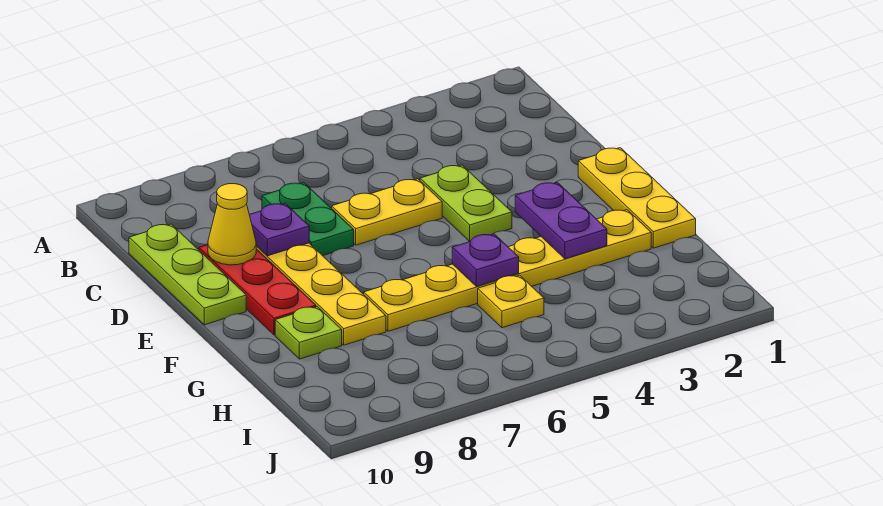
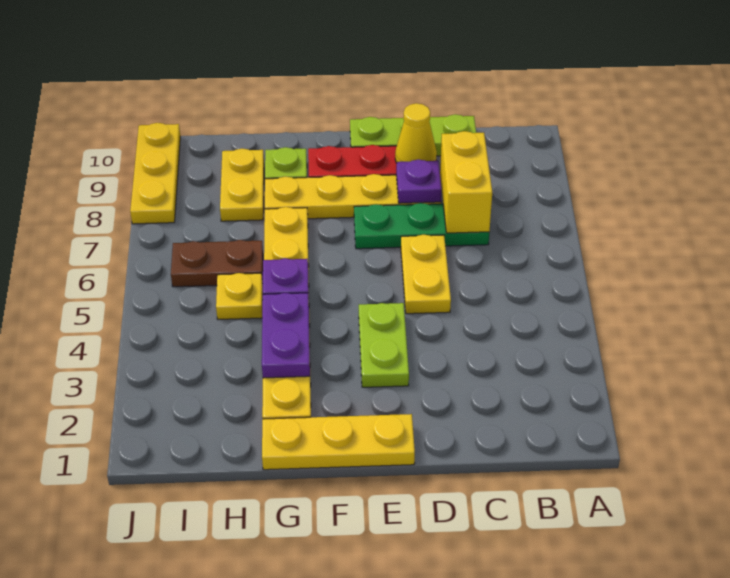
green plate C7:D7 level 1 -> green plate C7:E7 level 1
none -> yellow brick C7:C8 level 2
lime plate D4:E4 level 1 -> lime plate E3:E4 level 1
purple plate F3:G3 level 2 -> purple plate G3:G4 level 2
none -> brown plate H6:I6 level 1
none -> yellow plate H8:H9 level 1
none -> yellow plate J8:J10 level 1

